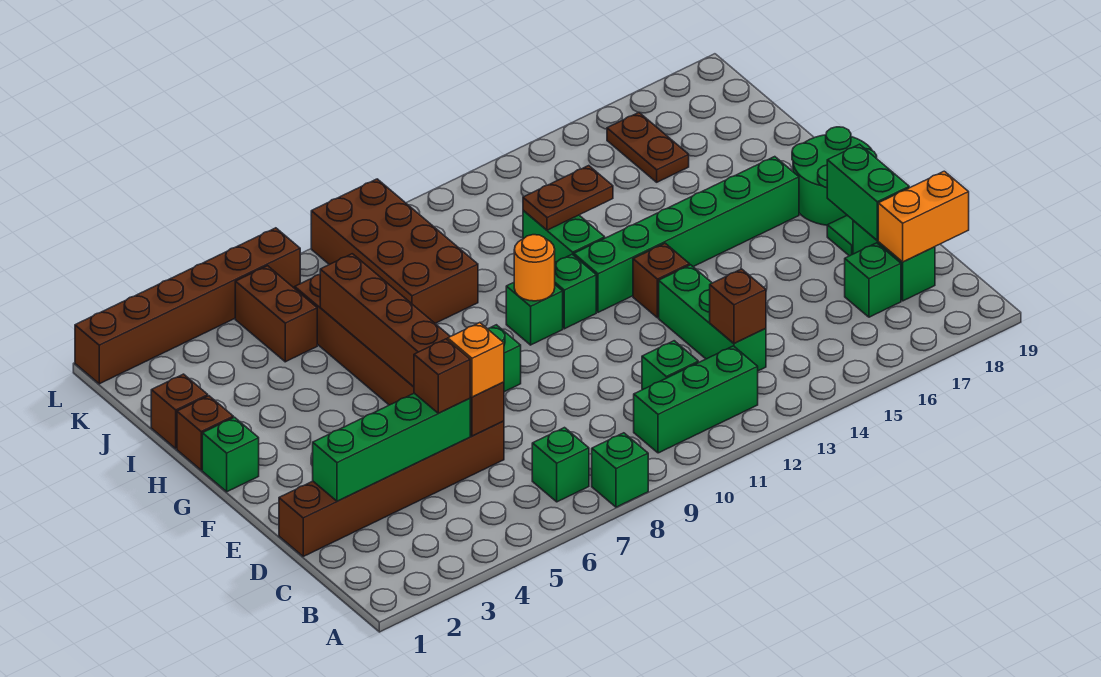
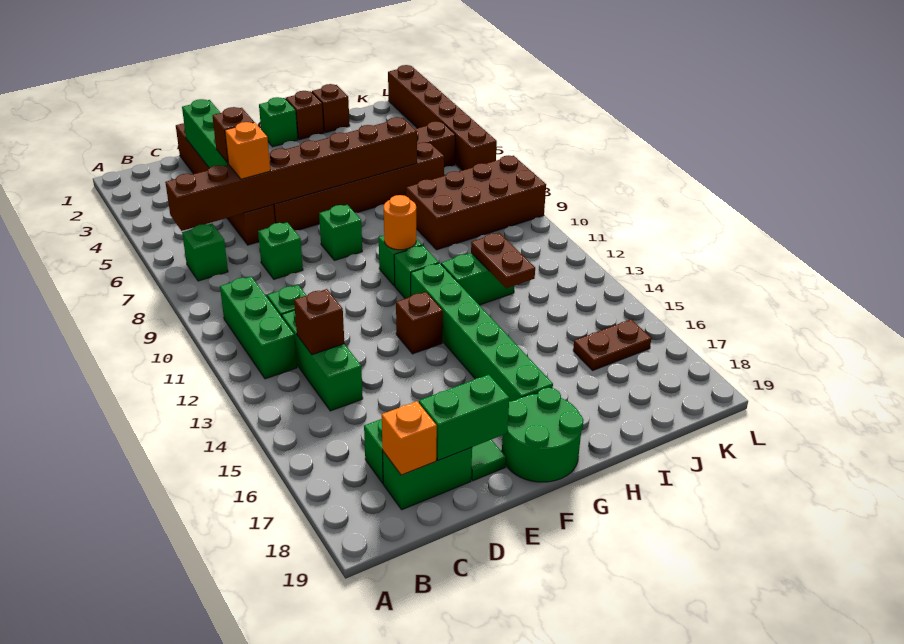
green brick A8 level 1 -> green brick D8 level 1
green brick C13:E13 level 1 -> green brick C12:C14 level 1
orange brick C18:C19 level 2 -> orange brick C18 level 2
brown brick D6:I6 level 2 -> brown brick B6:I6 level 2

